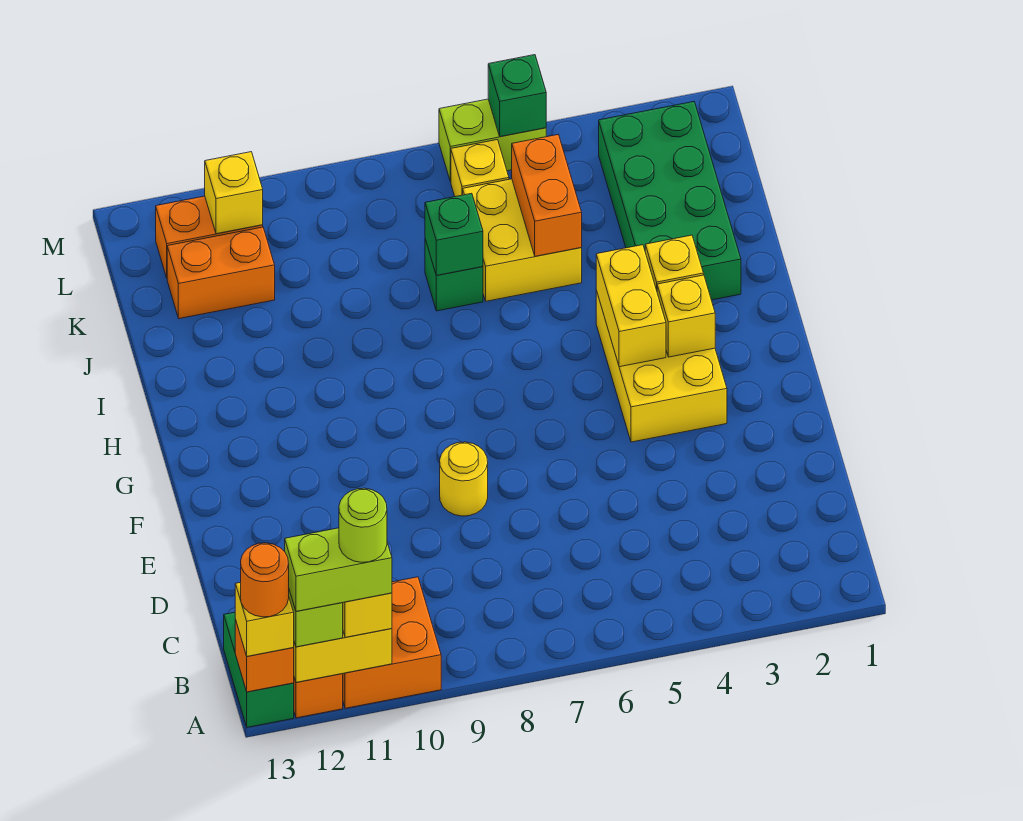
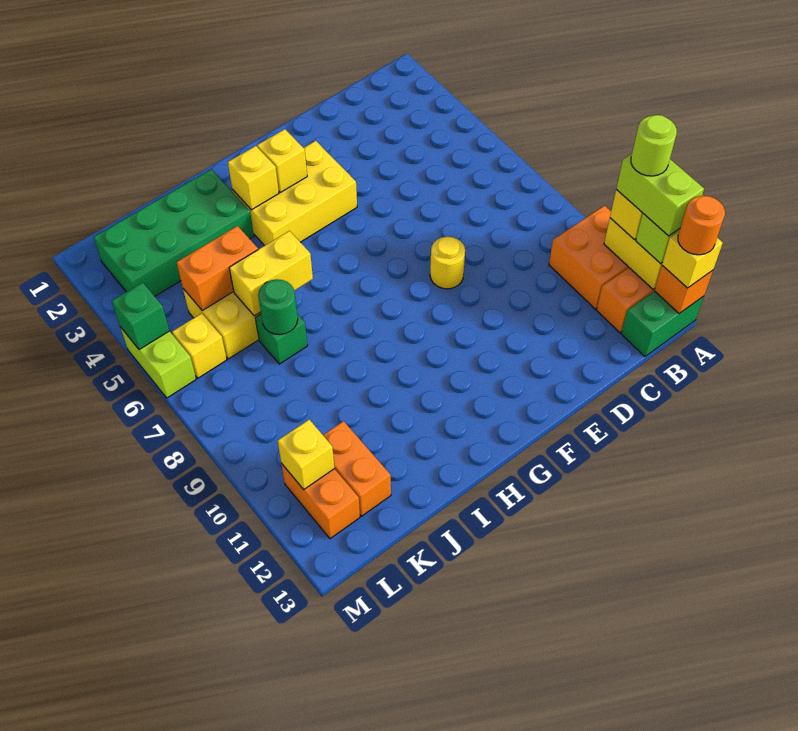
yellow brick G4:H4 level 2 -> yellow brick I6:J6 level 2
green brick J7 level 2 -> green round brick J7 level 2

